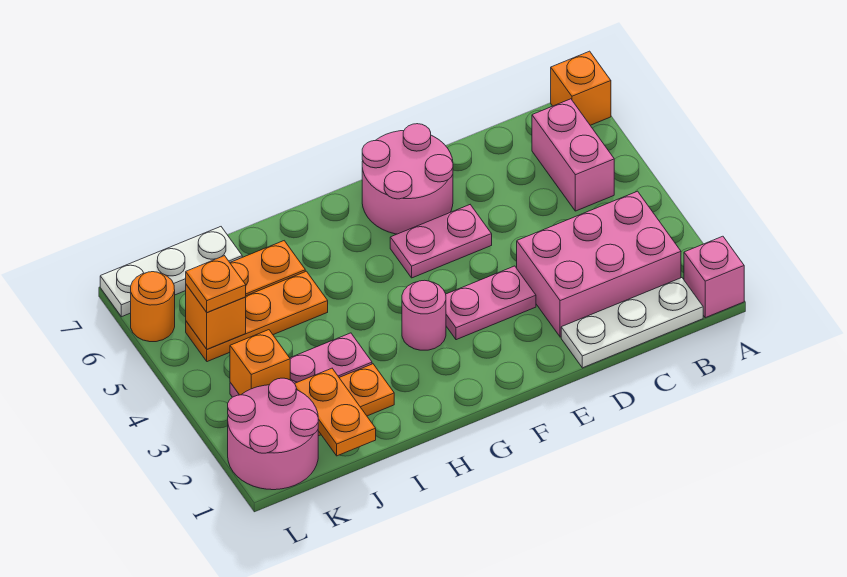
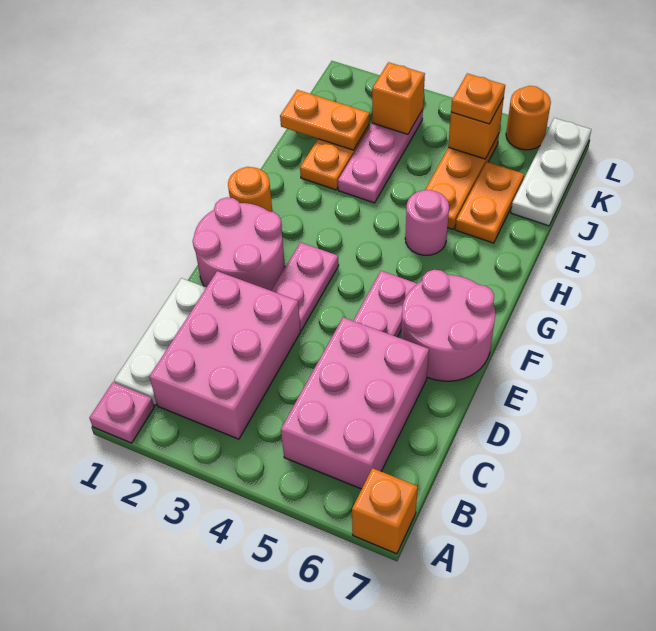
pink brick A1 level 1 -> pink plate A1 level 1
pink brick B5:B6 level 1 -> pink brick B5:D6 level 1
none -> orange round brick G1 level 1
pink round brick G3 level 1 -> pink round brick H5 level 1
pink round brick K1:L2 level 1 -> pink round brick E1:F2 level 1

